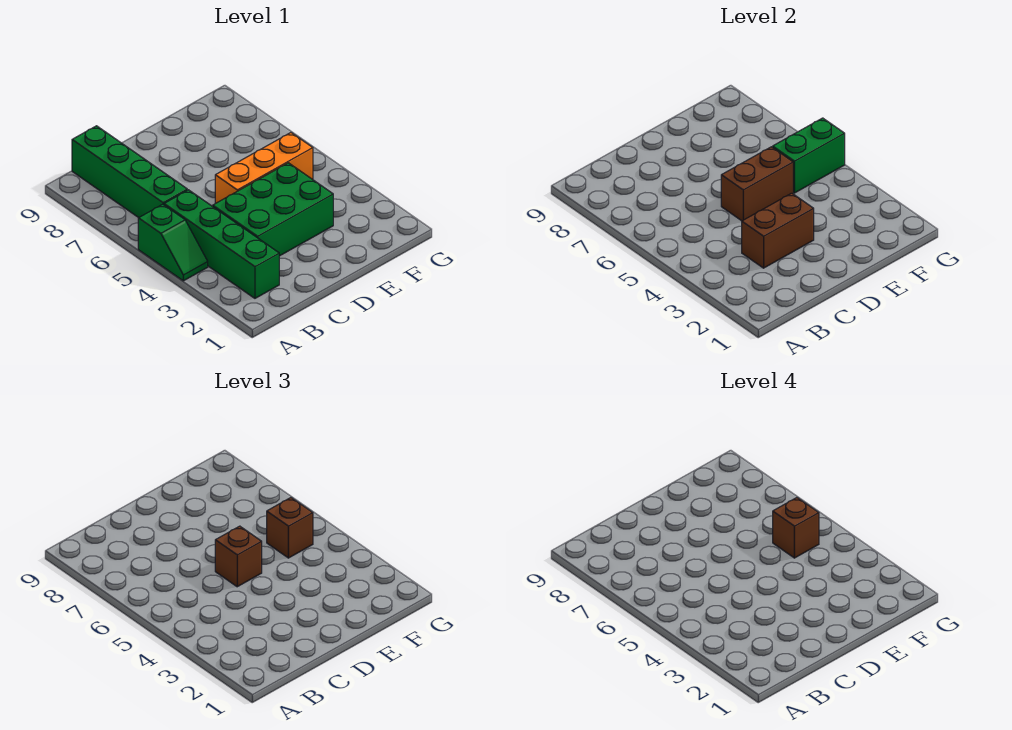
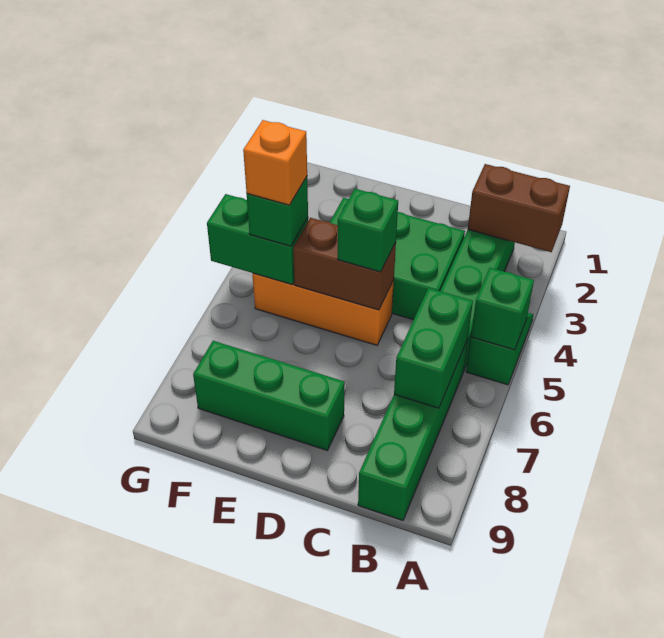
none -> green brick A5 level 2
none -> green brick B6:B7 level 2
brown brick C3:D3 level 2 -> brown brick A2:B2 level 2
brown brick D5 level 3 -> green brick D5 level 3
none -> green brick D8:F8 level 1
brown brick F5 level 3 -> green brick F5 level 3
brown brick F5 level 4 -> orange brick F5 level 4

